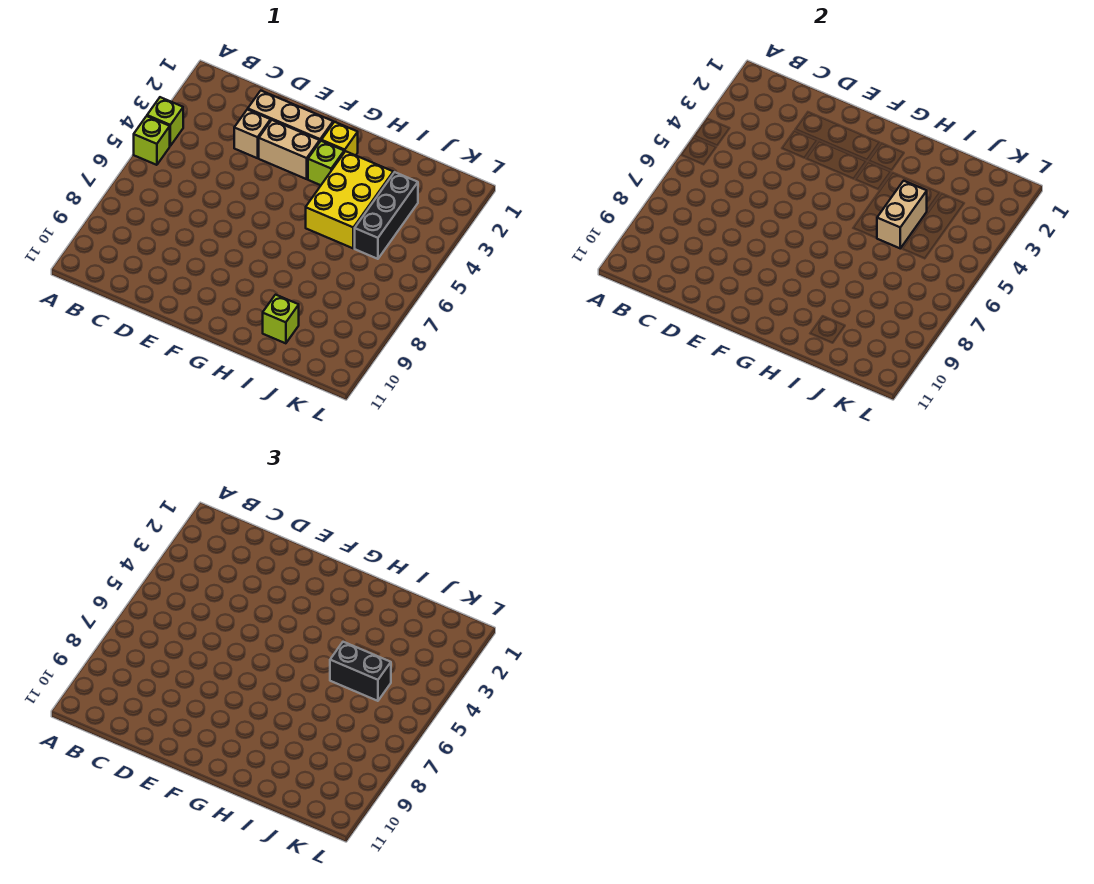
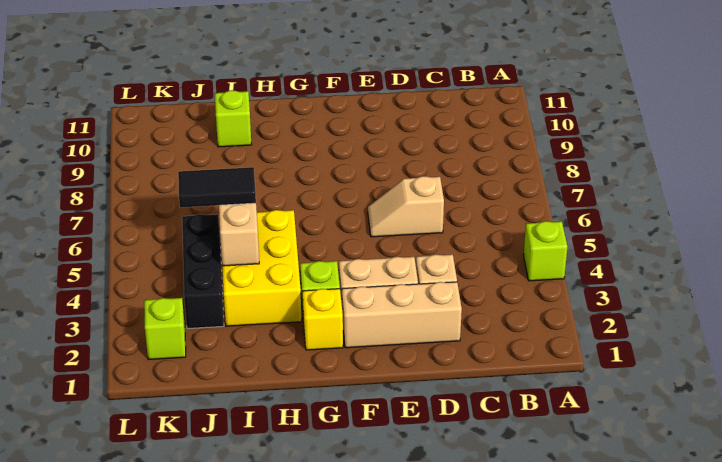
lime brick A5 level 1 -> lime brick K2 level 1
none -> tan slope D6:E6 level 1 top D
black brick I5:J5 level 3 -> black tile I5:J5 level 3

